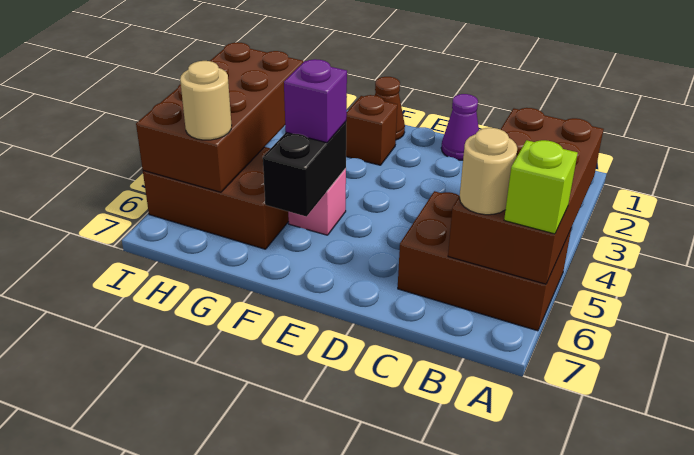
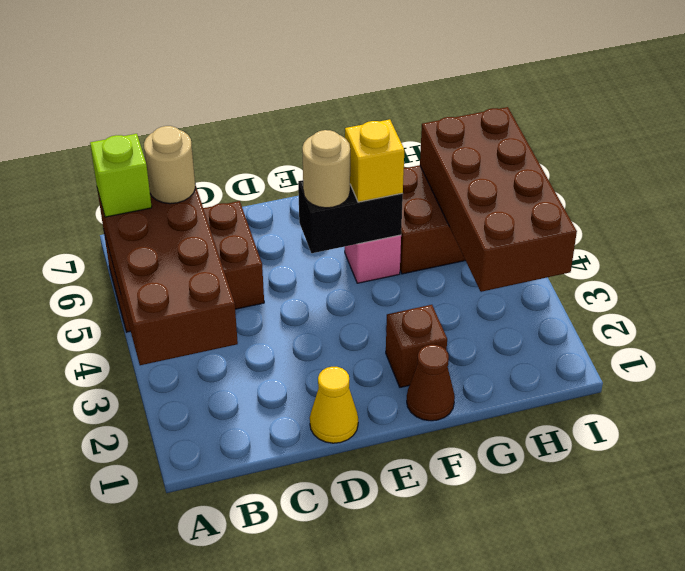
purple cone D1 level 1 -> yellow cone D1 level 1
black brick F5:F6 level 2 -> black brick E5:F5 level 2
purple brick F5 level 3 -> yellow brick F5 level 3
tan round brick H6 level 3 -> tan round brick E5 level 3

